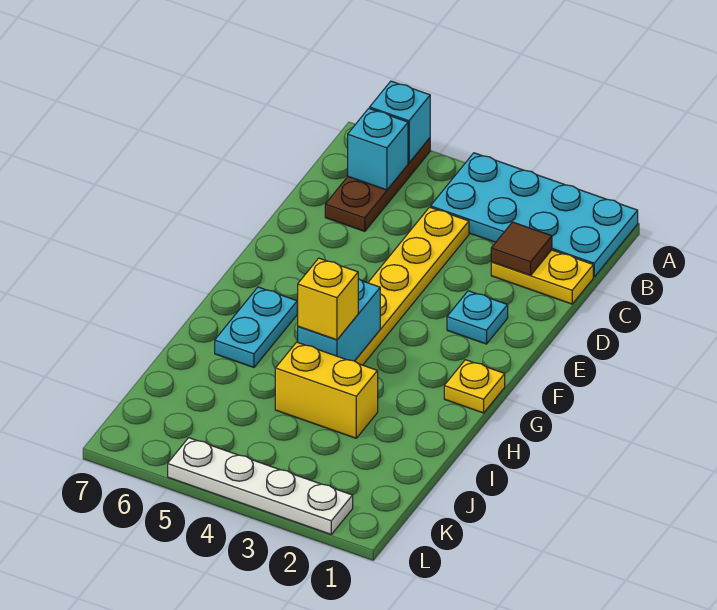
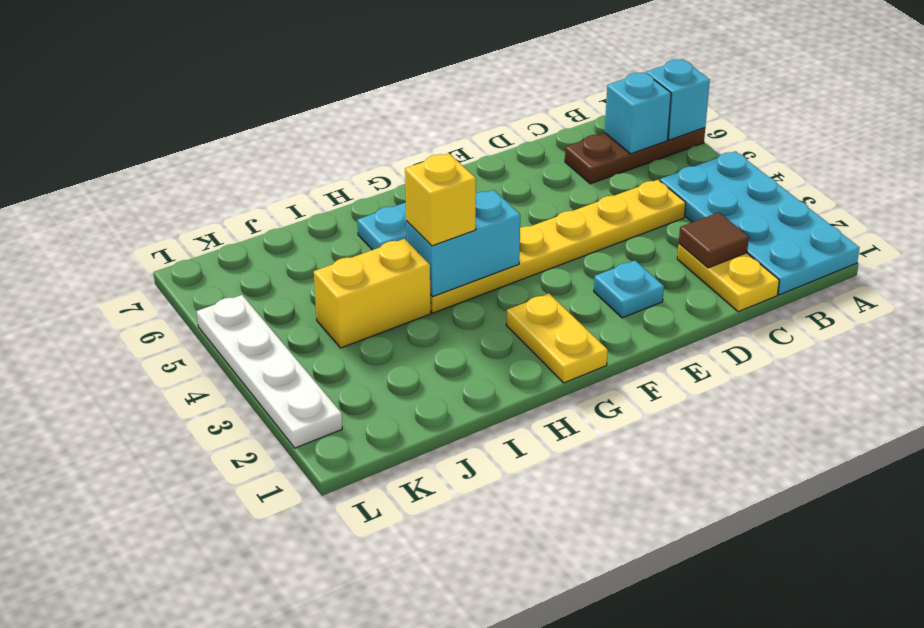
yellow plate G1 level 1 -> yellow plate G1:G2 level 1
yellow brick I3:I4 level 1 -> yellow brick I4:J4 level 1

